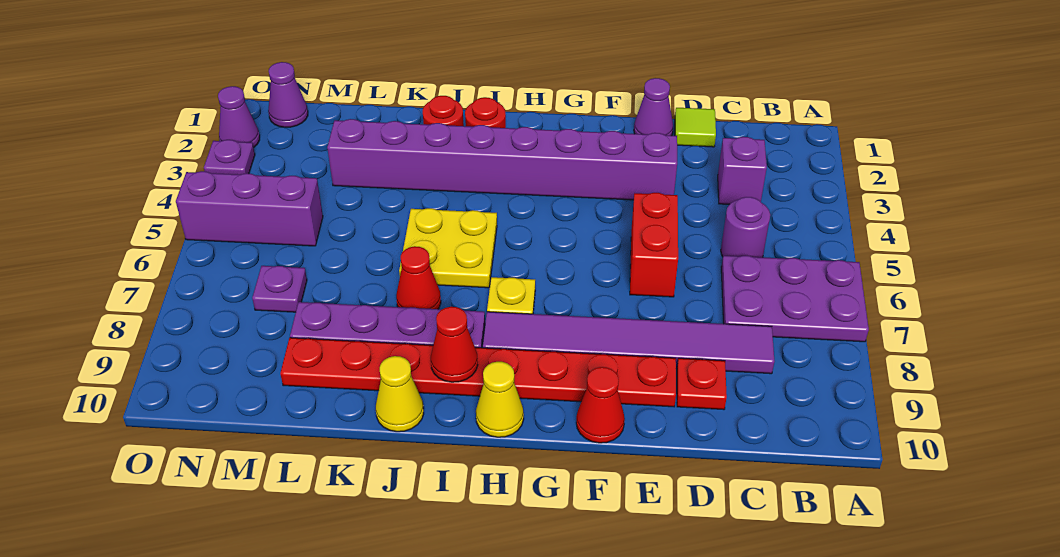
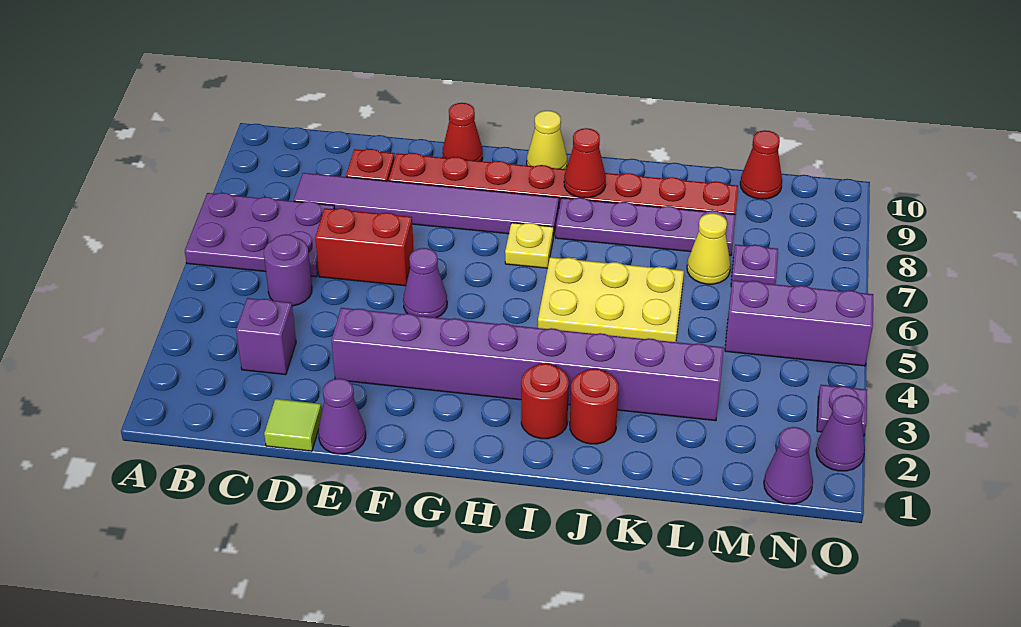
red brick E5:E6 level 1 -> red brick D6:E6 level 1
none -> purple cone F5 level 1
yellow plate I5:J6 level 1 -> yellow plate I5:K6 level 1
red cone J7 level 1 -> red cone M10 level 1
yellow cone J10 level 1 -> yellow cone L7 level 1

